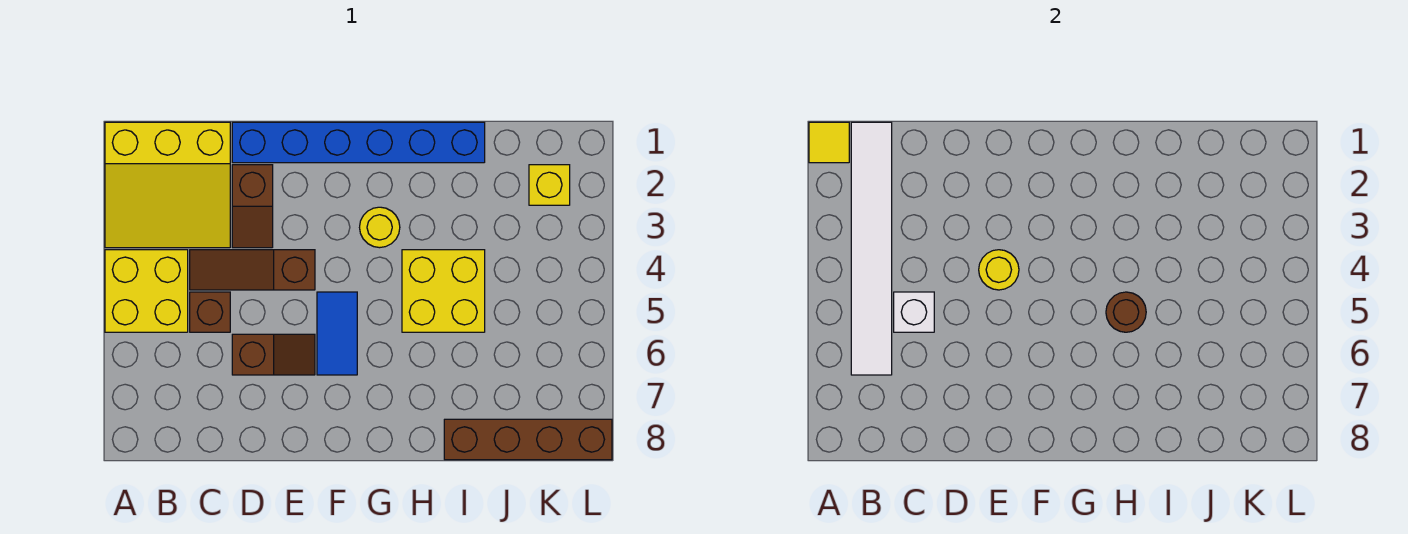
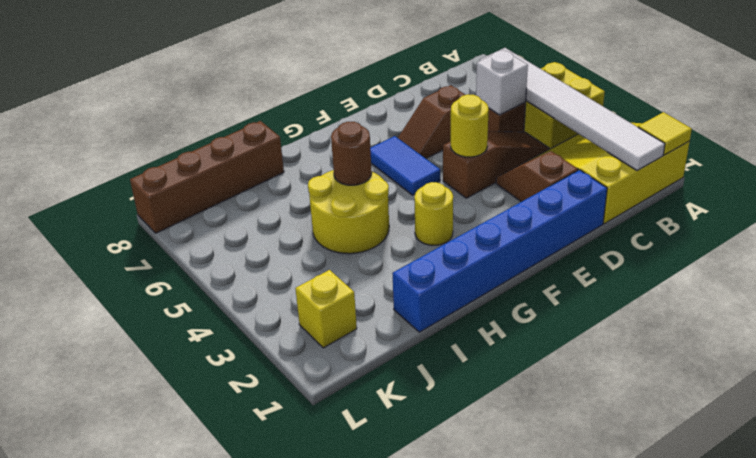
yellow brick H4:I5 level 1 -> yellow round brick H4:I5 level 1

